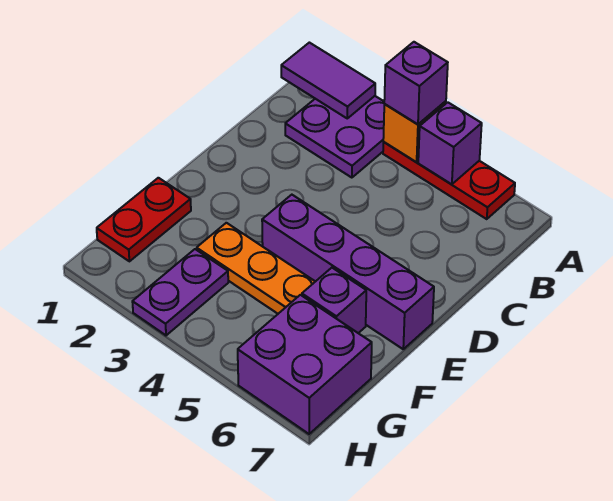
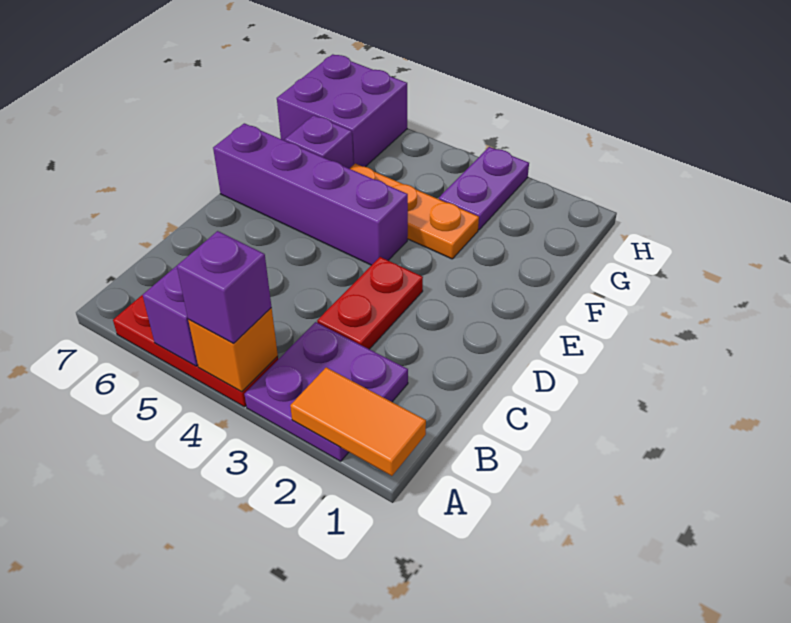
purple tile A1:A2 level 2 -> orange tile A1:A2 level 2
red plate F1:G1 level 1 -> red plate C3:D3 level 1

